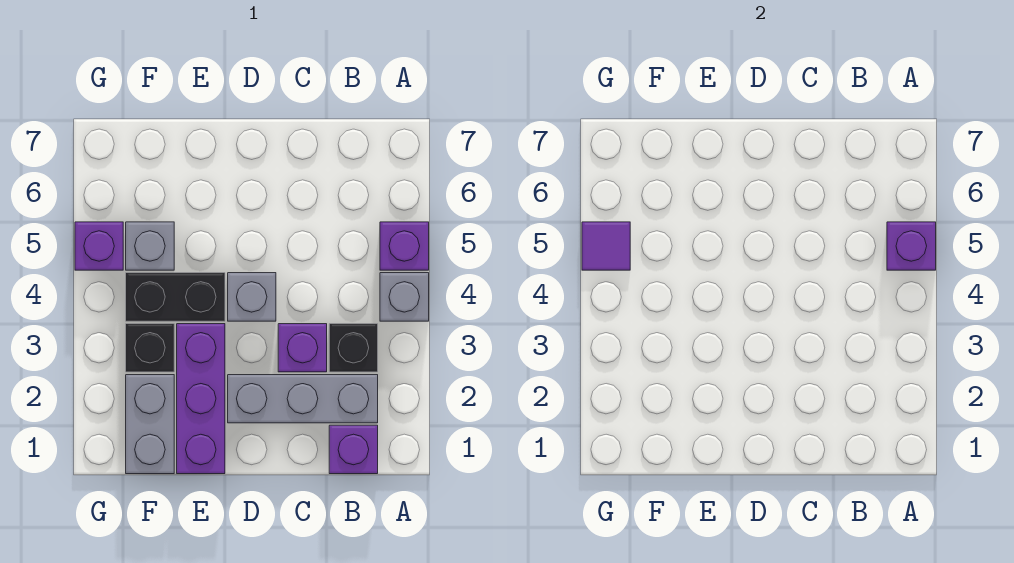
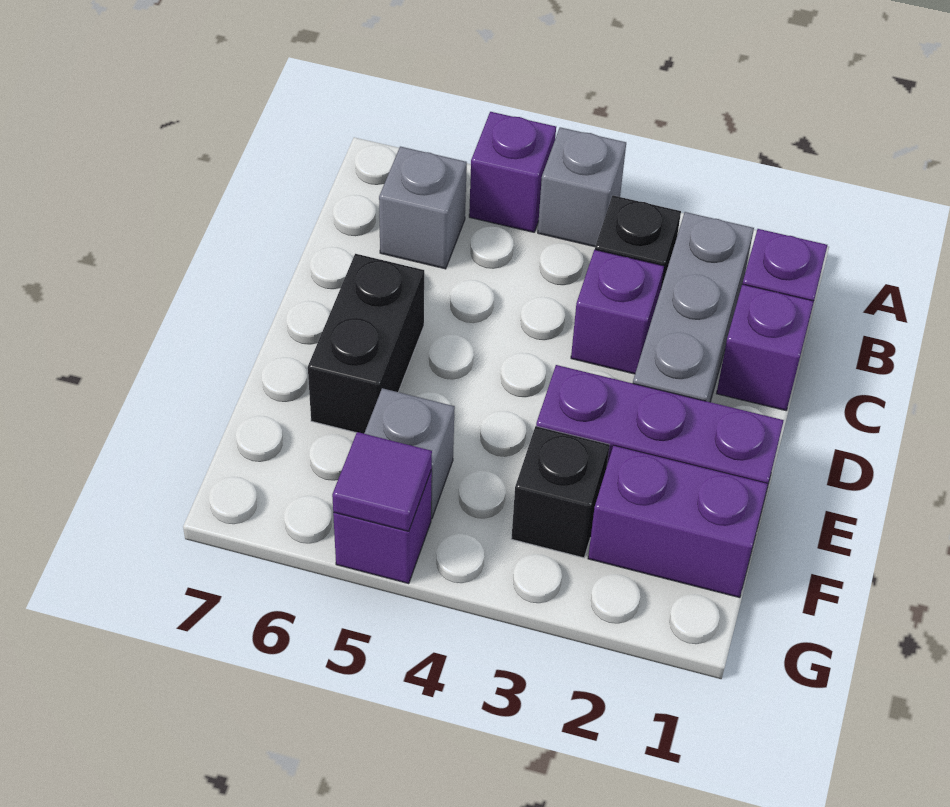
purple brick A5 level 2 -> purple brick C1 level 1
grey brick D4 level 1 -> grey brick B6 level 1
black brick E4:F4 level 1 -> black brick D6:E6 level 1
grey brick F1:F2 level 1 -> purple brick F1:F2 level 1

